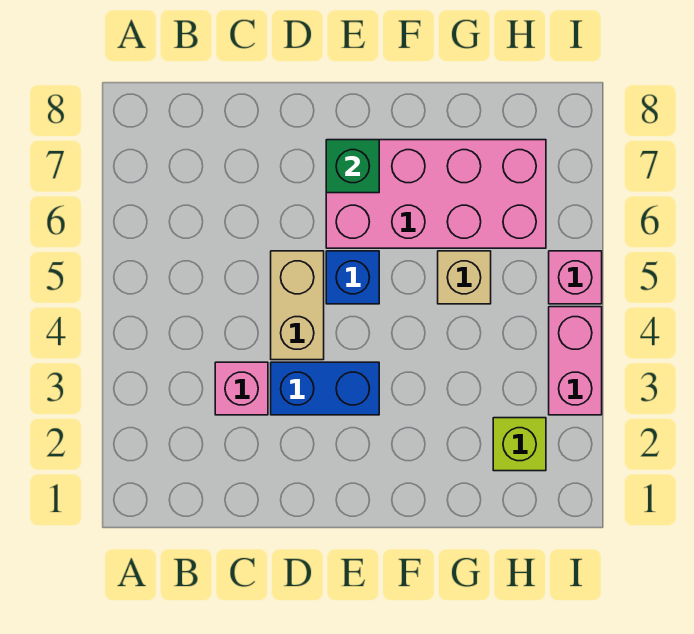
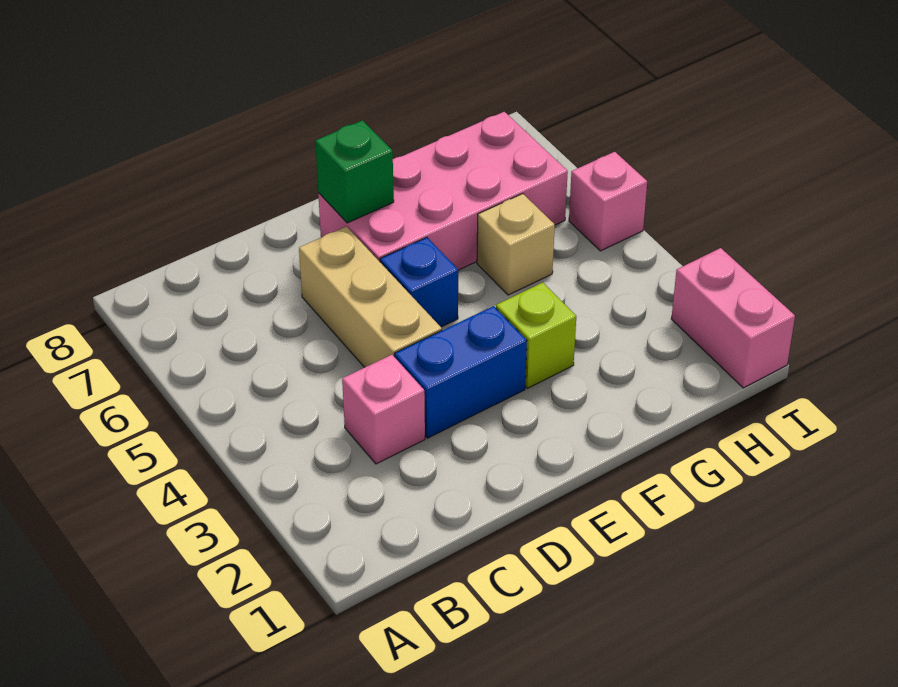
tan brick D4:D5 level 1 -> tan brick D4:D6 level 1
lime brick H2 level 1 -> lime brick F3 level 1
pink brick I3:I4 level 1 -> pink brick I1:I2 level 1

